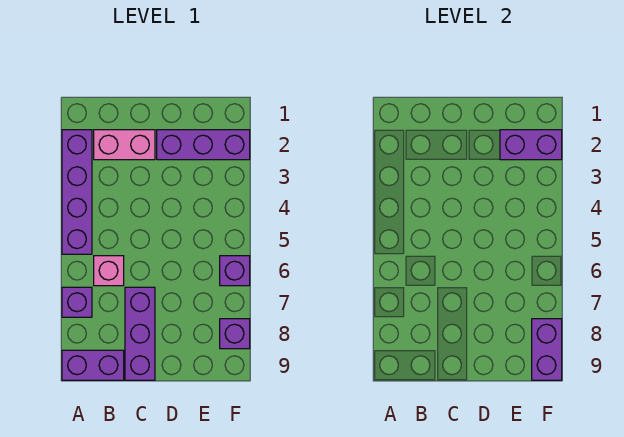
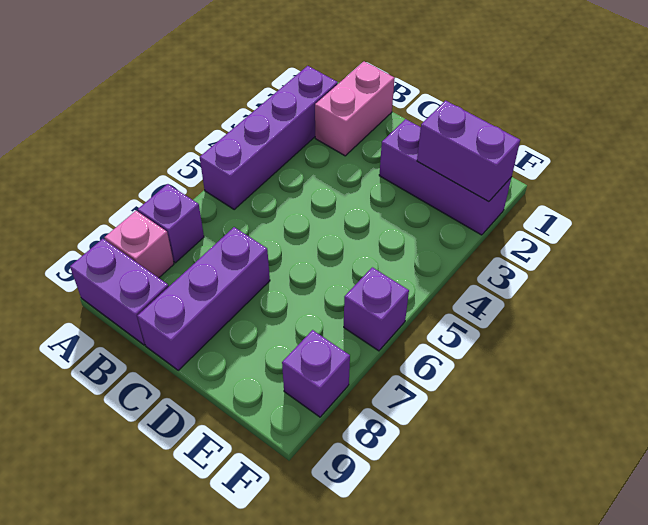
pink brick B2:C2 level 1 -> pink brick B1:B2 level 1
pink brick B6 level 1 -> pink brick A8 level 1
purple brick F8:F9 level 2 -> none

